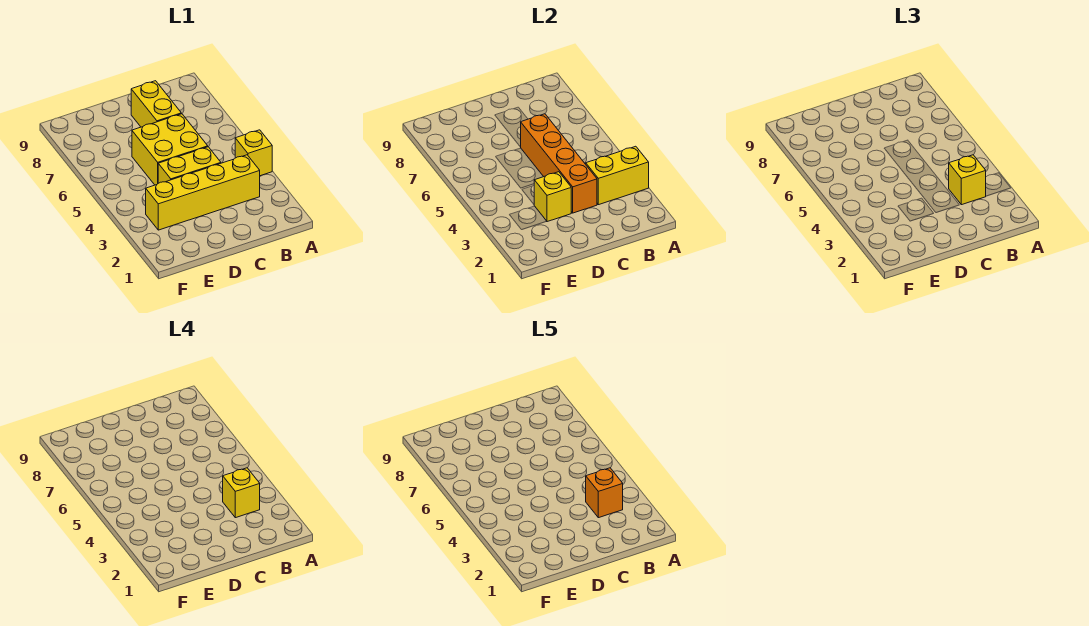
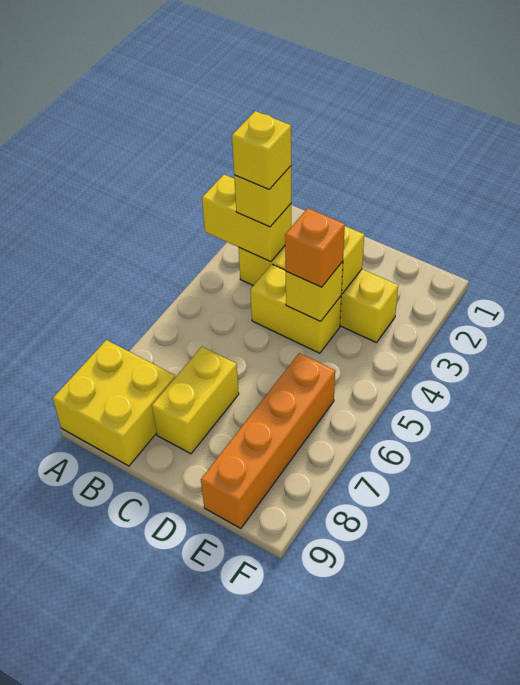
yellow brick A4 level 1 -> yellow brick D4 level 2
orange brick B3 level 5 -> orange brick D4 level 3
orange brick C3:C6 level 2 -> orange brick E6:E9 level 1
yellow brick C5:D6 level 1 -> yellow brick A8:B9 level 1

